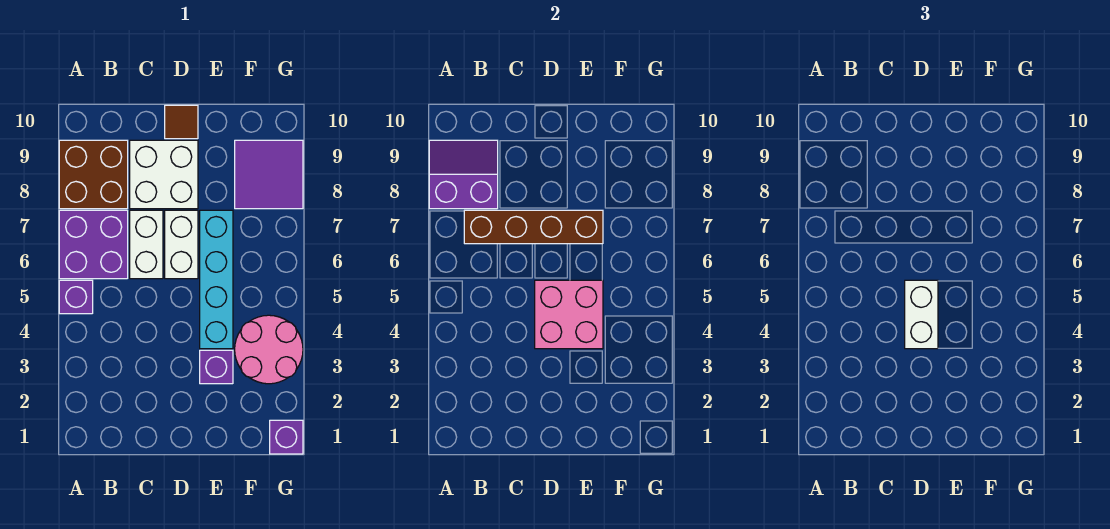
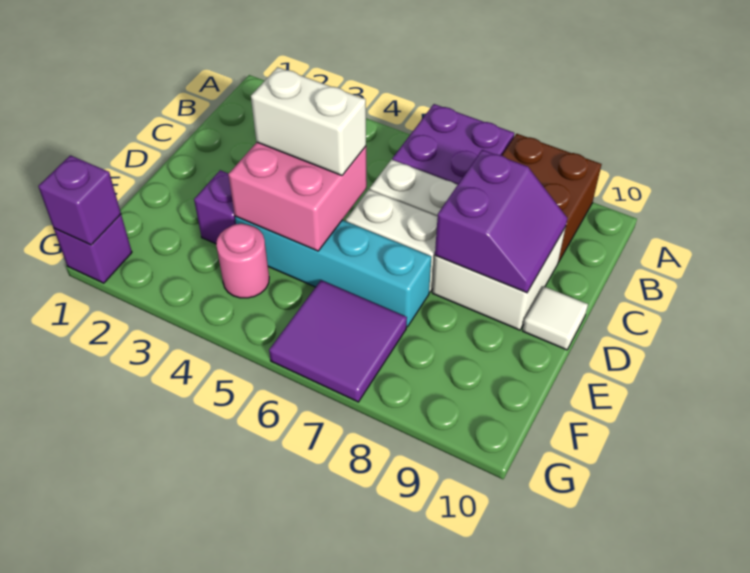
purple brick A5 level 1 -> purple brick G1 level 2
purple slope A8:B9 level 2 top 8 -> purple slope C8:D9 level 2 top 8
brown brick B7:E7 level 2 -> none
brown tile D10 level 1 -> white tile D10 level 1
pink round brick F3:G4 level 1 -> pink round brick F4 level 1
purple tile F8:G9 level 1 -> purple tile F6:G7 level 1

